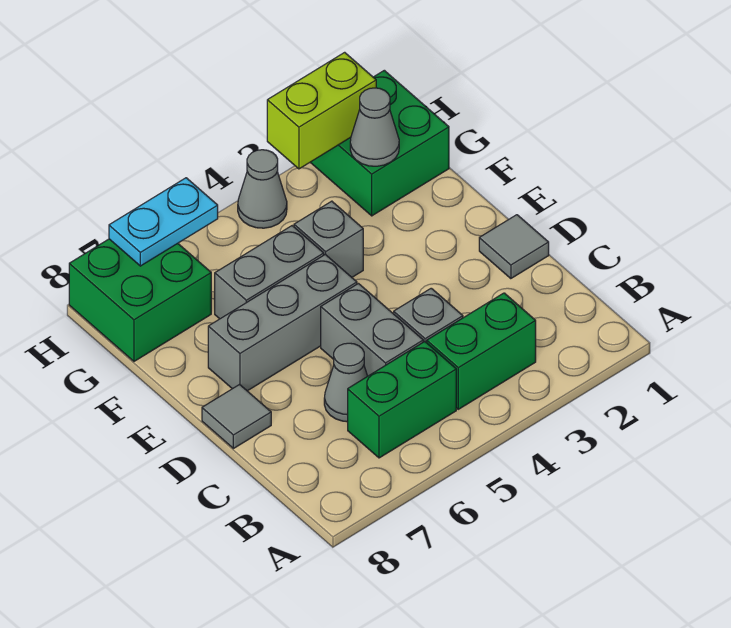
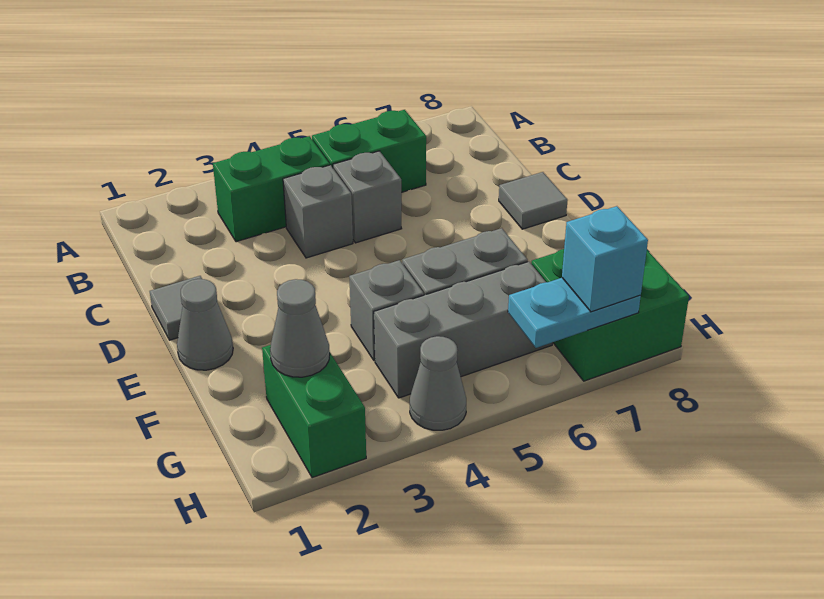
grey brick C5:D5 level 1 -> grey brick C5 level 1
grey cone C6 level 1 -> grey cone E1 level 1
grey brick E5:E7 level 1 -> grey brick G4:G6 level 1
green brick G1:H2 level 1 -> green brick G2:H2 level 1
lime brick H2:H3 level 2 -> none
none -> cyan brick H7 level 3

